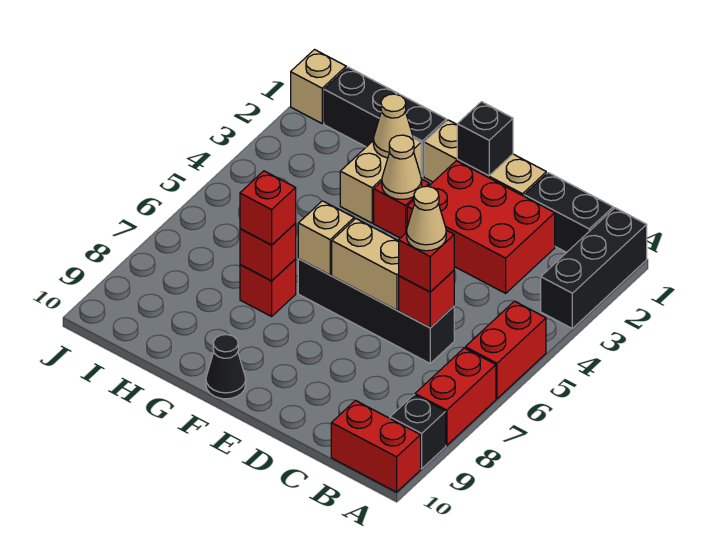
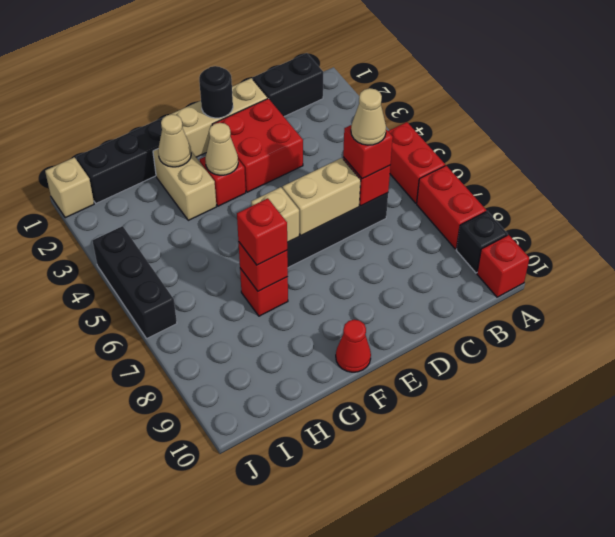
black brick A1:A3 level 1 -> black brick J4:J6 level 1
red brick A10:B10 level 1 -> red brick A10 level 1
red brick C2:E3 level 1 -> red brick D2:E3 level 1
black brick E1 level 2 -> black round brick E1 level 2
black cone F10 level 1 -> red cone F10 level 1

